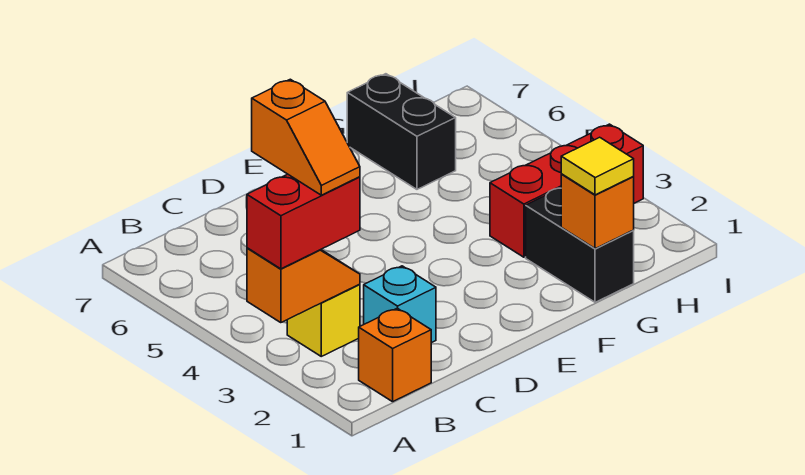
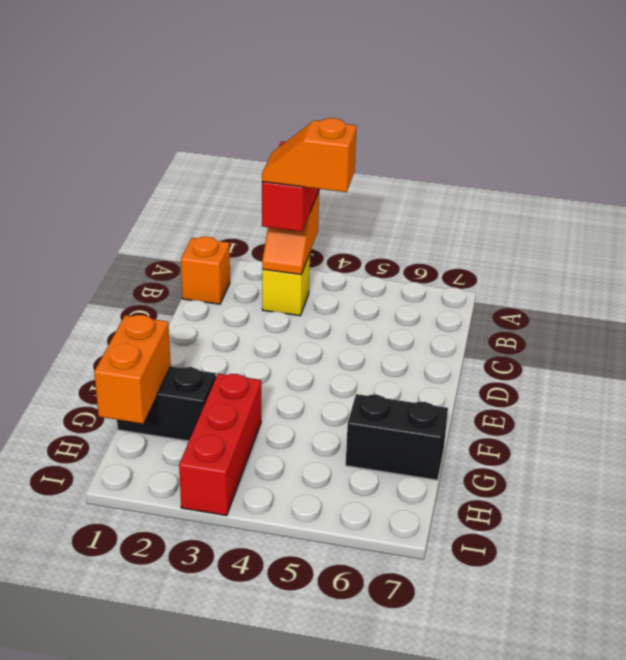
cyan brick C2 level 1 -> none
orange brick G1 level 2 -> orange brick G1:H1 level 2
yellow tile G1 level 3 -> none

